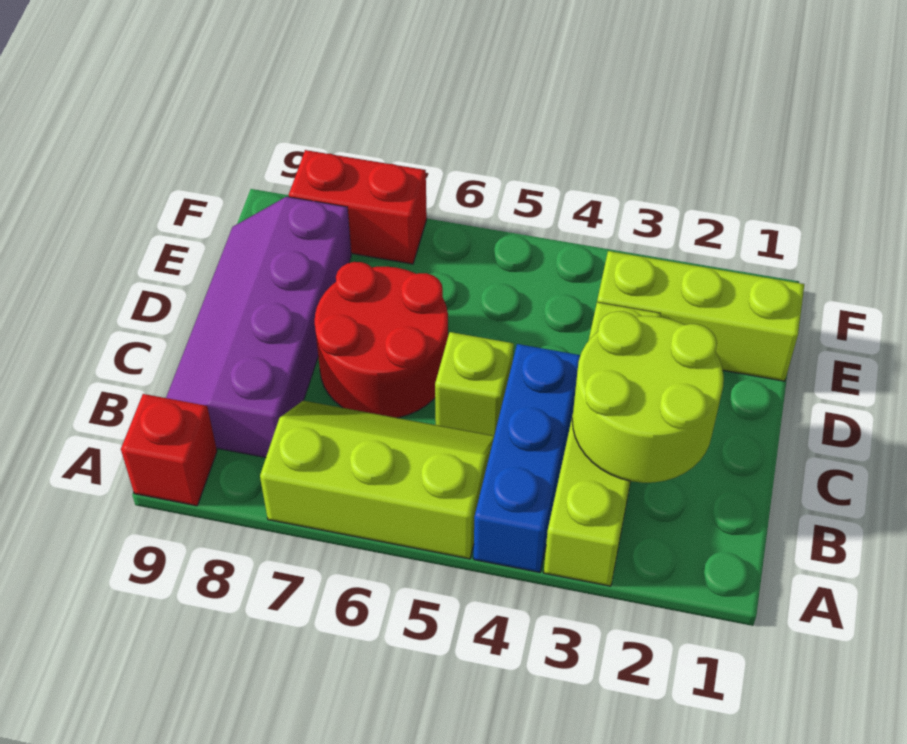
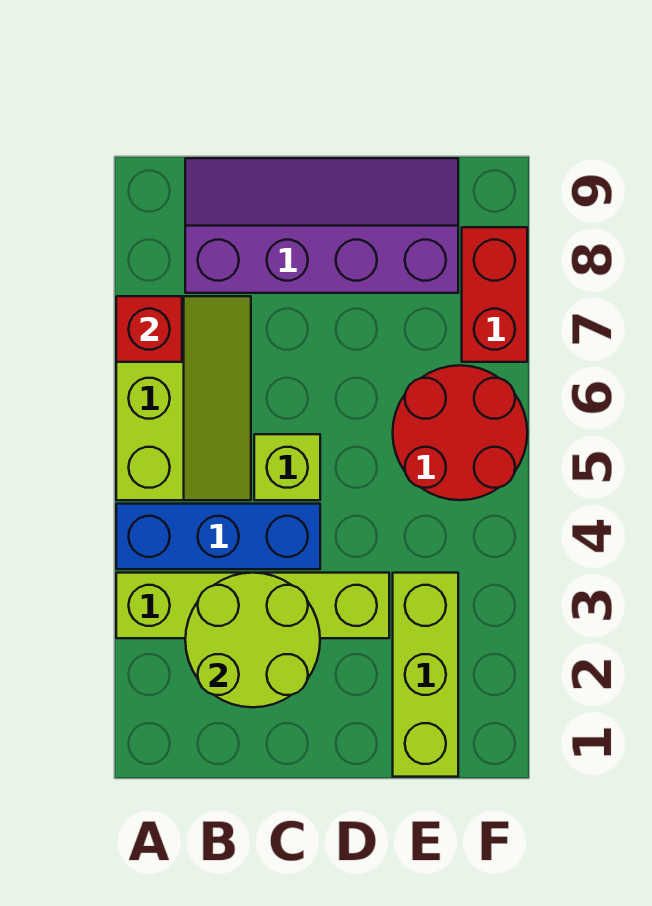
red brick A9 level 1 -> red brick A7 level 2
red round brick C6:D7 level 1 -> red round brick E5:F6 level 1

